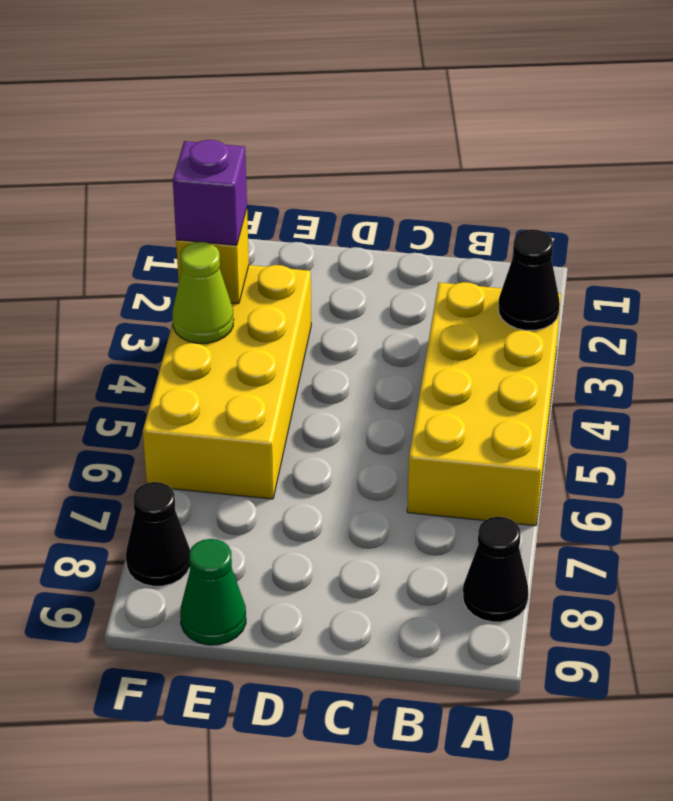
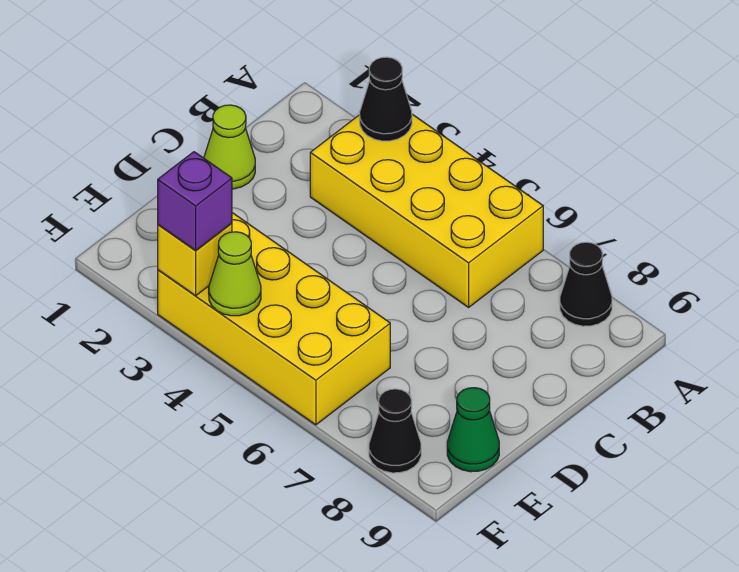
none -> lime cone C1 level 1

